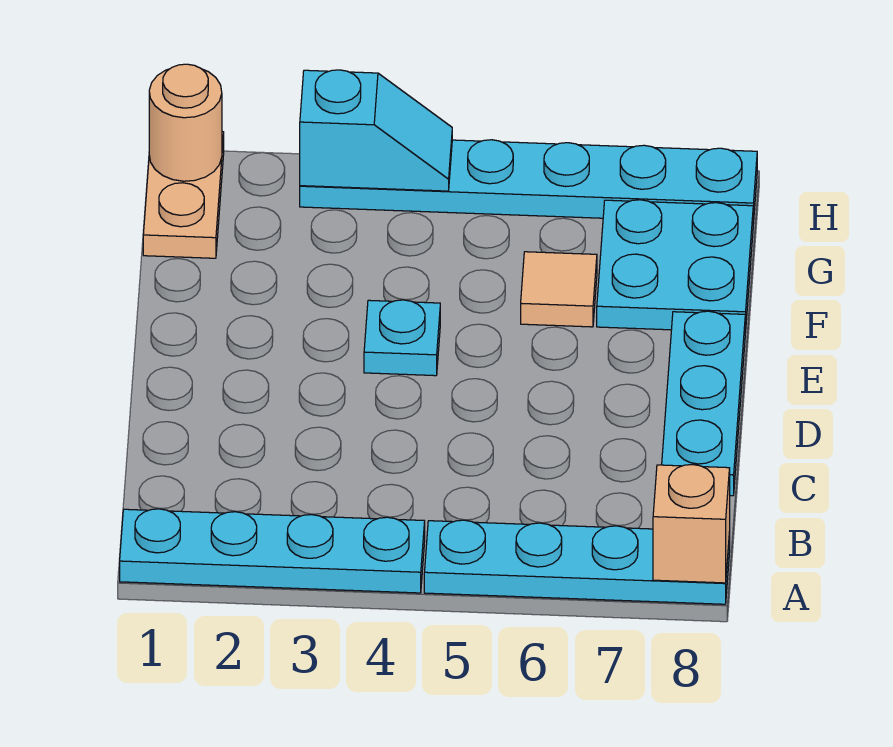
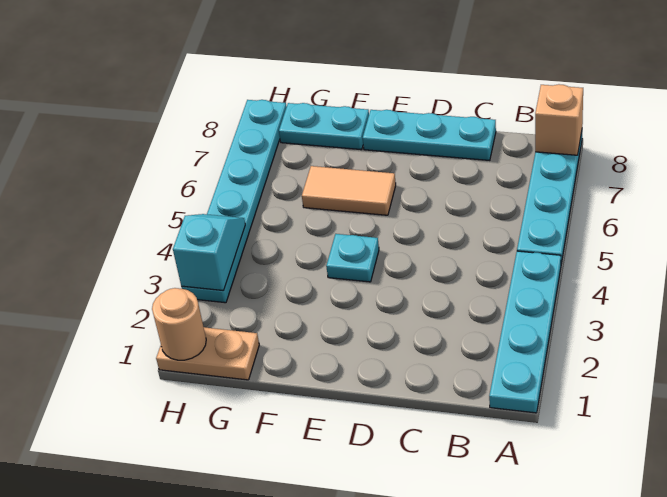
tan tile F6 level 1 -> tan tile E6:F6 level 1
cyan plate F7:G8 level 1 -> cyan plate F8:G8 level 1

